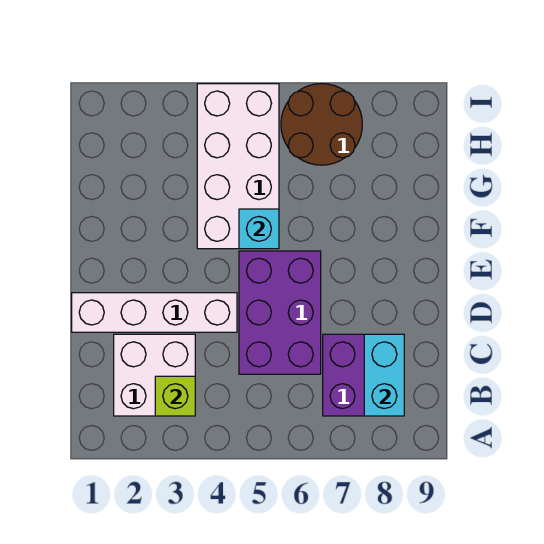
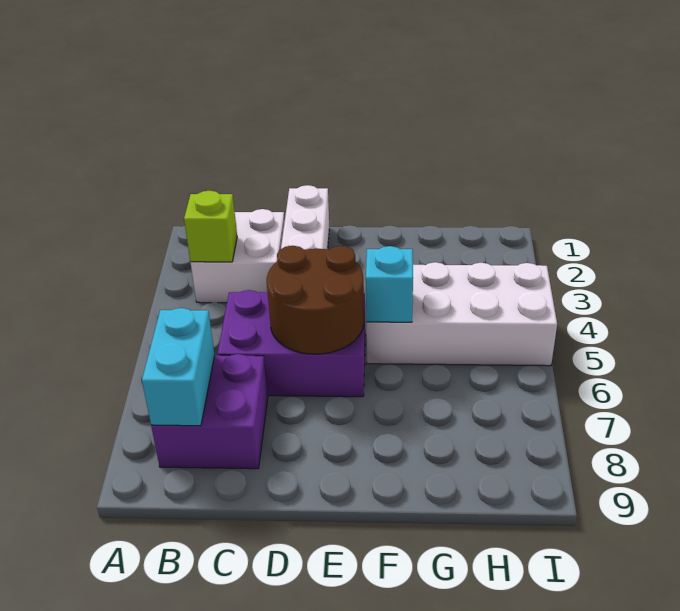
cyan brick B8:C8 level 2 -> cyan brick B7:B8 level 2
brown round brick H6:I7 level 1 -> brown round brick D5:E6 level 2

